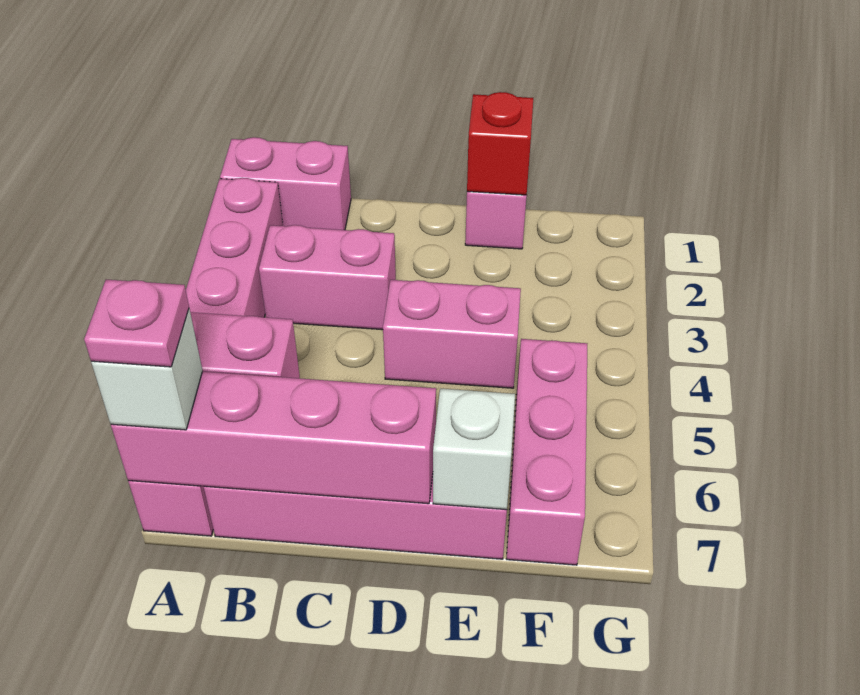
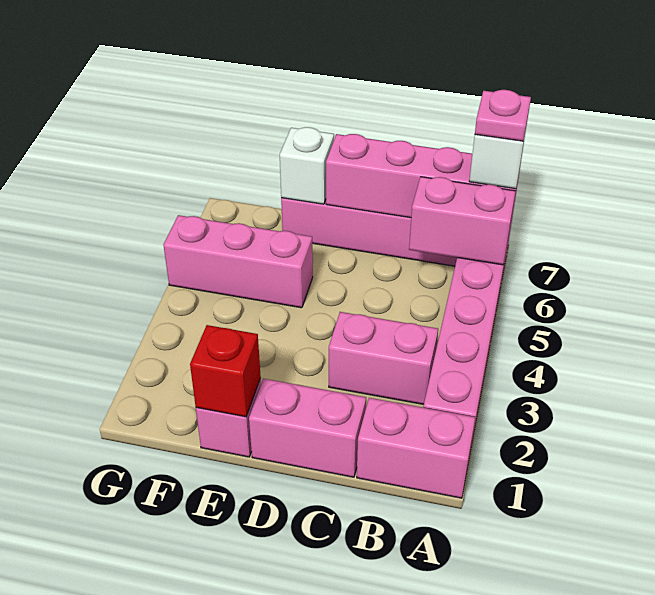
pink brick D4:E4 level 1 -> pink brick C1:D1 level 1
pink brick F5:F7 level 1 -> pink brick E5:G5 level 1

